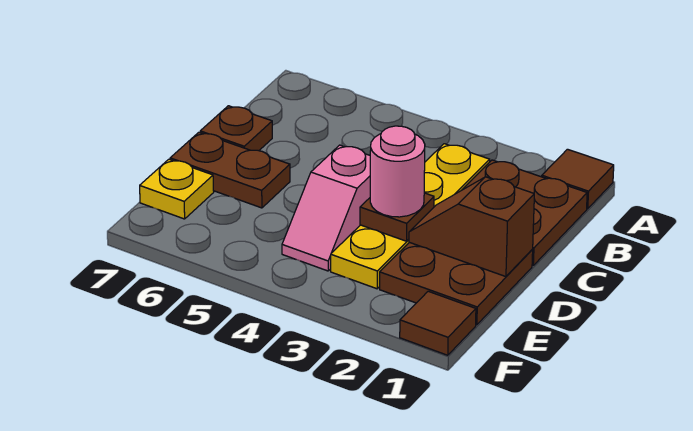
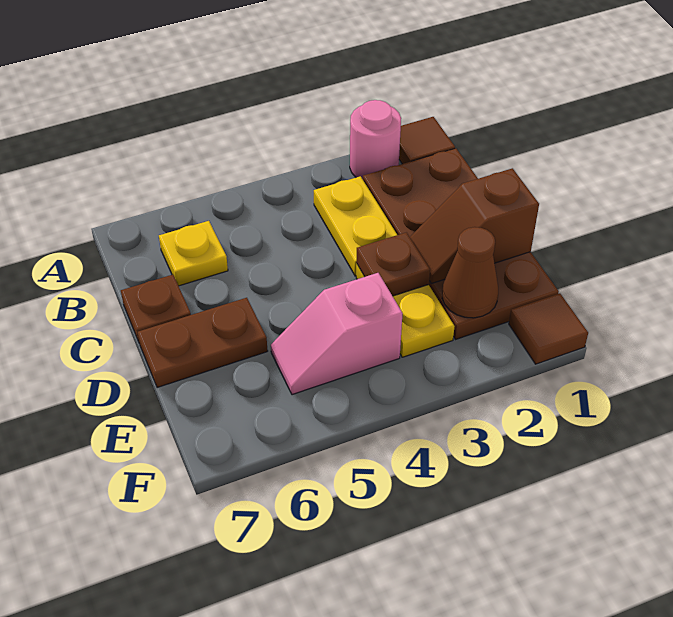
pink round brick D3 level 3 -> pink round brick A2 level 1
pink slope D4:E4 level 1 top D -> pink slope E4:E5 level 1 top 4
none -> brown cone E2 level 2
yellow plate E7 level 1 -> yellow plate B6 level 1

